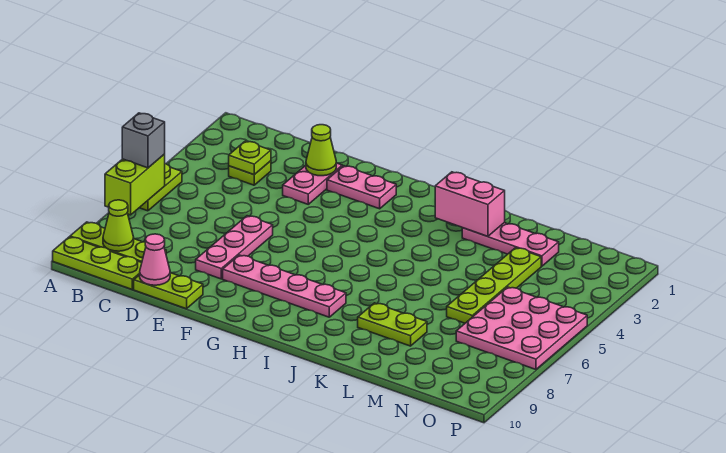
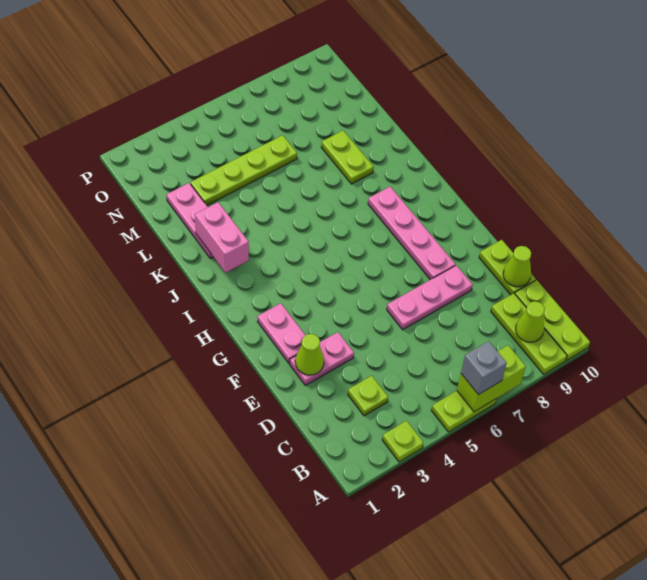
lime plate C3 level 2 -> lime plate A3 level 1
pink cone D10 level 2 -> lime cone D10 level 2
pink plate N5:P7 level 1 -> none

